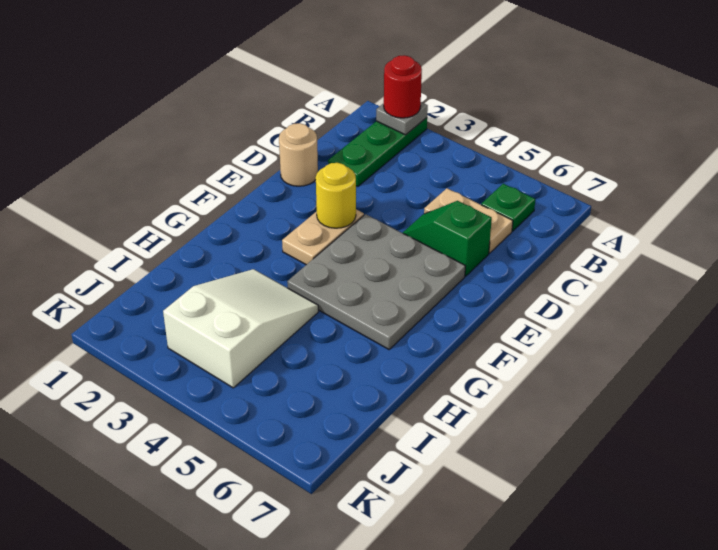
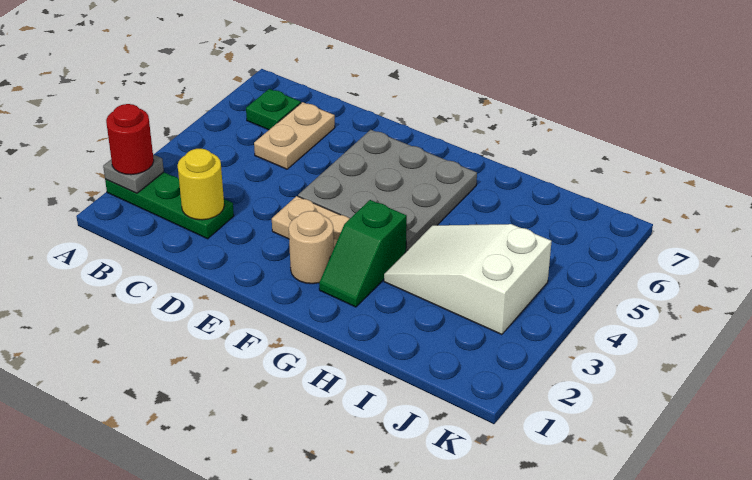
tan round brick D1 level 1 -> tan round brick F2 level 1
green slope D5:D6 level 1 top 6 -> green slope G2:G3 level 1 top 3
yellow round brick E3 level 2 -> yellow round brick C2 level 2

